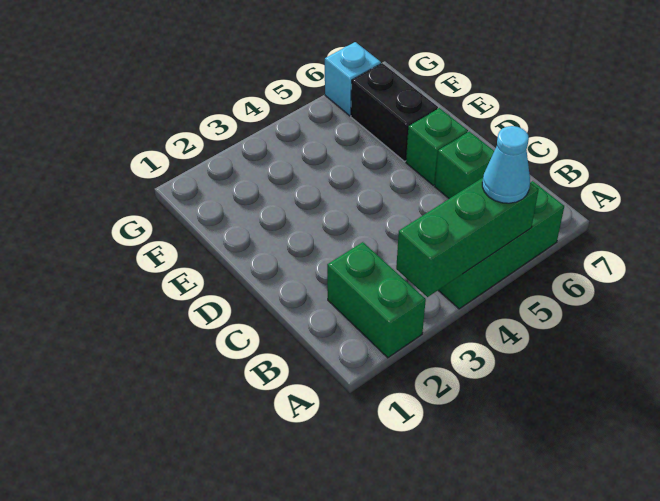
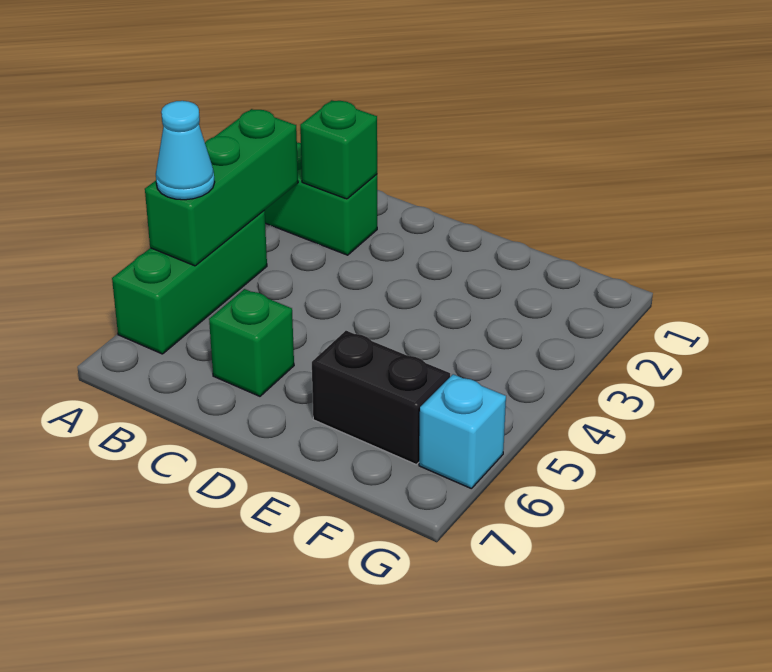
green brick D6 level 1 -> green brick B2 level 2

